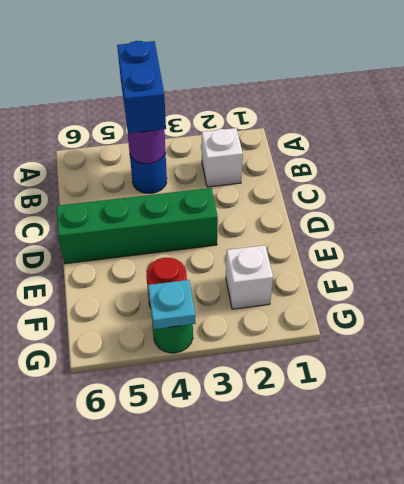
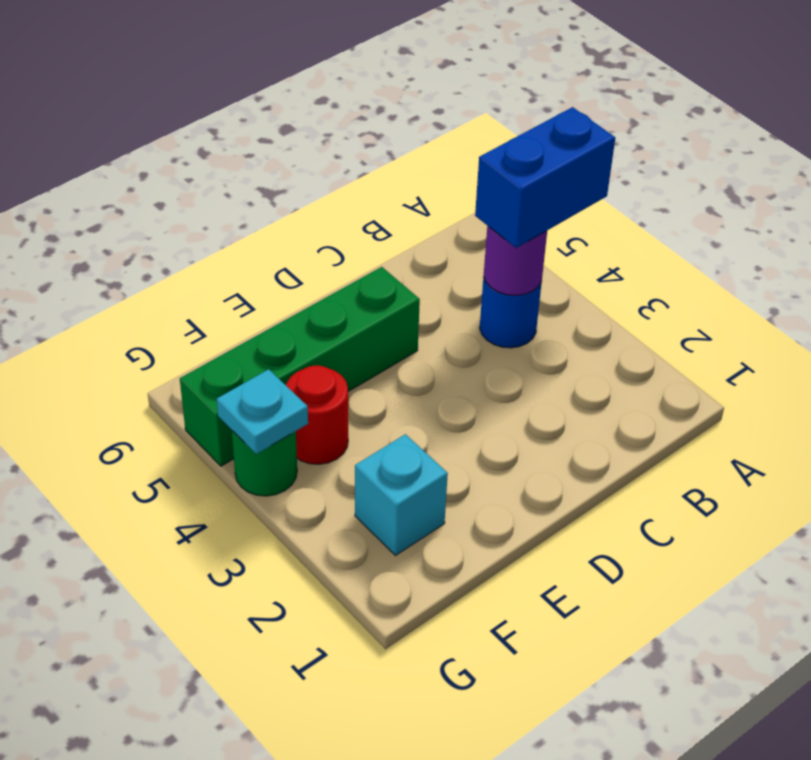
white brick B2 level 1 -> none
green brick D3:D6 level 1 -> green brick D5:G5 level 1
white brick F2 level 1 -> cyan brick F2 level 1

